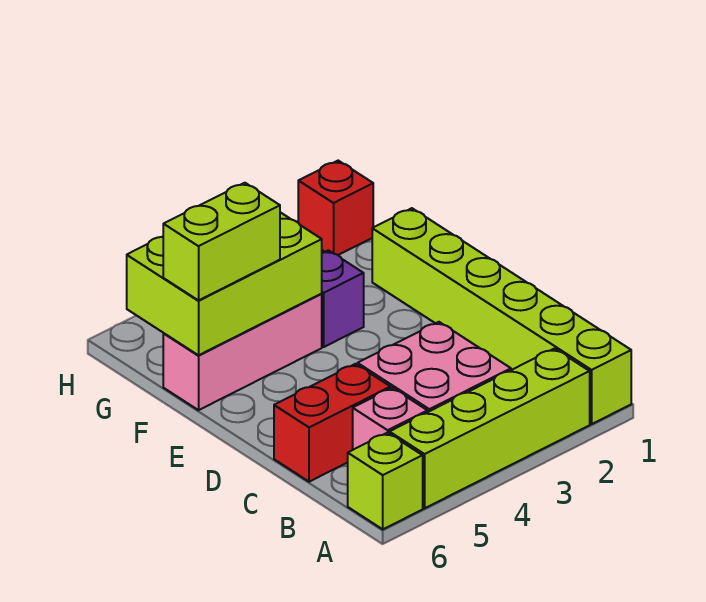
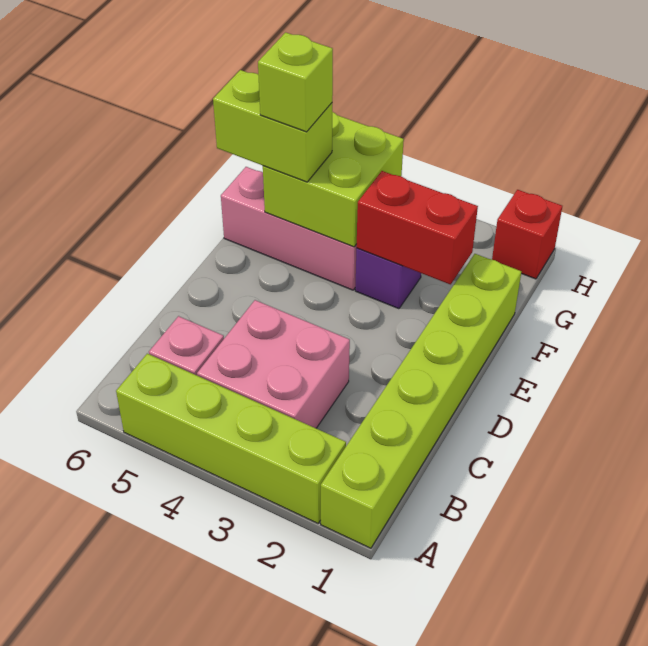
lime brick A6 level 1 -> lime brick F5 level 4
red brick C5:C6 level 1 -> red brick F2:F3 level 2
lime brick F4:G6 level 2 -> lime brick F4:G5 level 2

